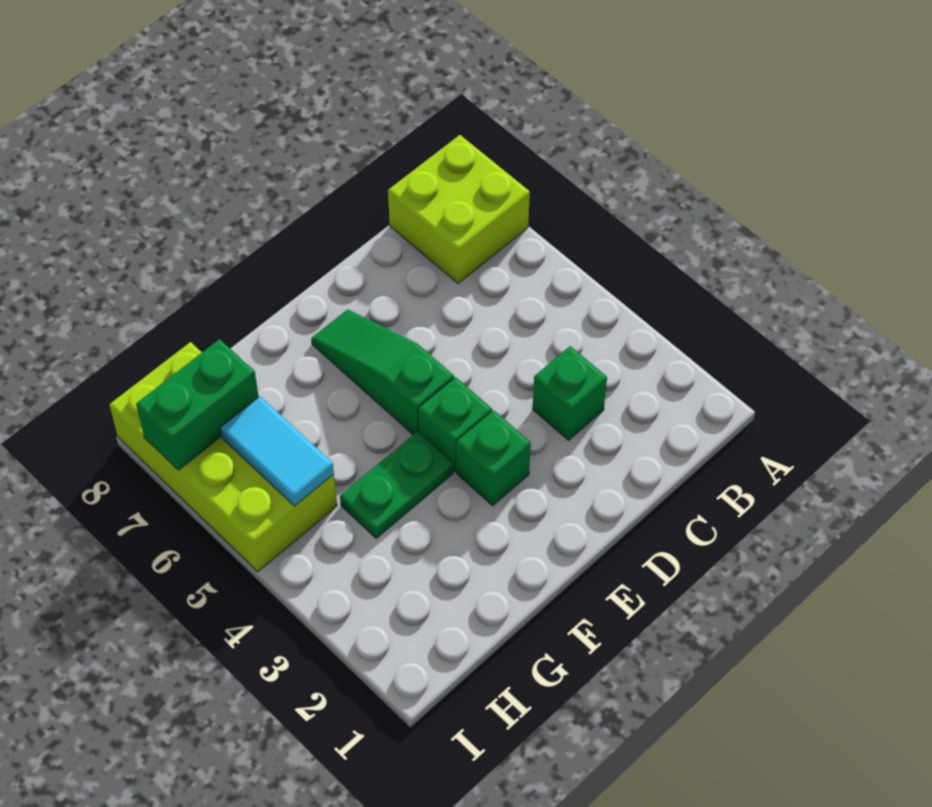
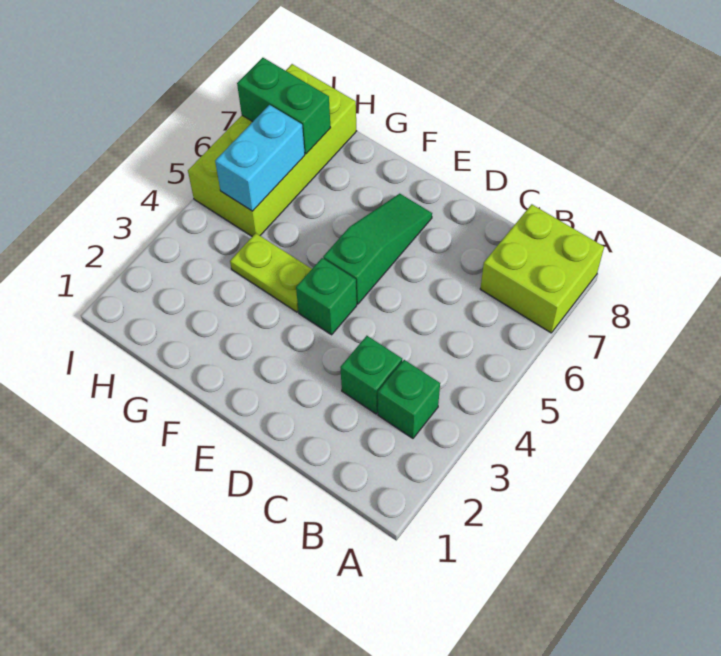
green brick E3 level 1 -> green brick B3 level 1
green plate F4:G4 level 1 -> lime plate F4:G4 level 1
cyan tile H5:H6 level 2 -> cyan brick H5:H6 level 2

